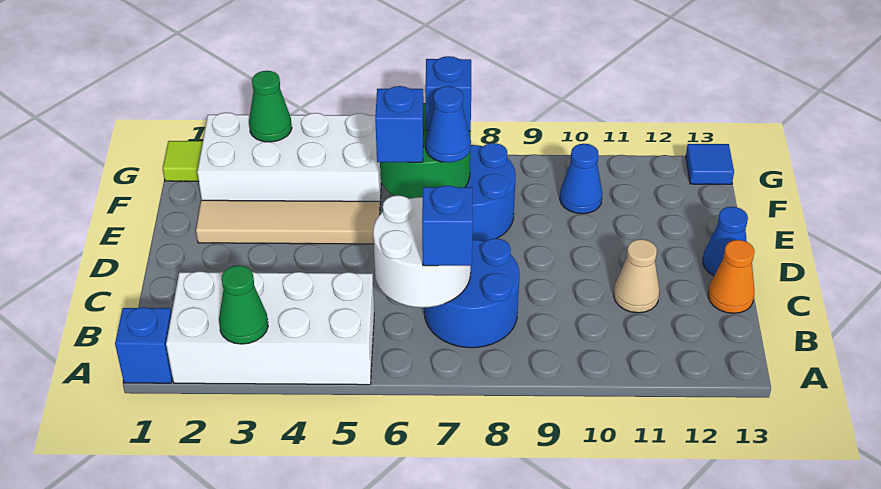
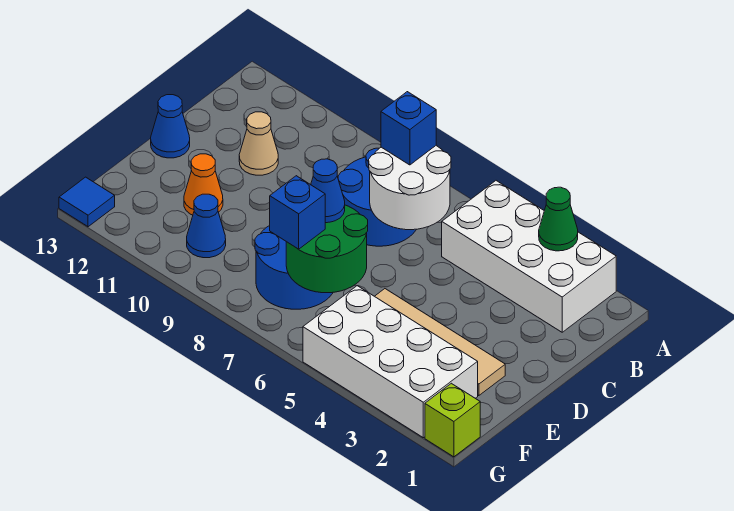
blue brick A1 level 1 -> none
orange cone C13 level 1 -> orange cone E11 level 1
blue brick E6 level 3 -> none
lime tile G1 level 1 -> lime brick G1 level 1
green cone G3 level 2 -> none

